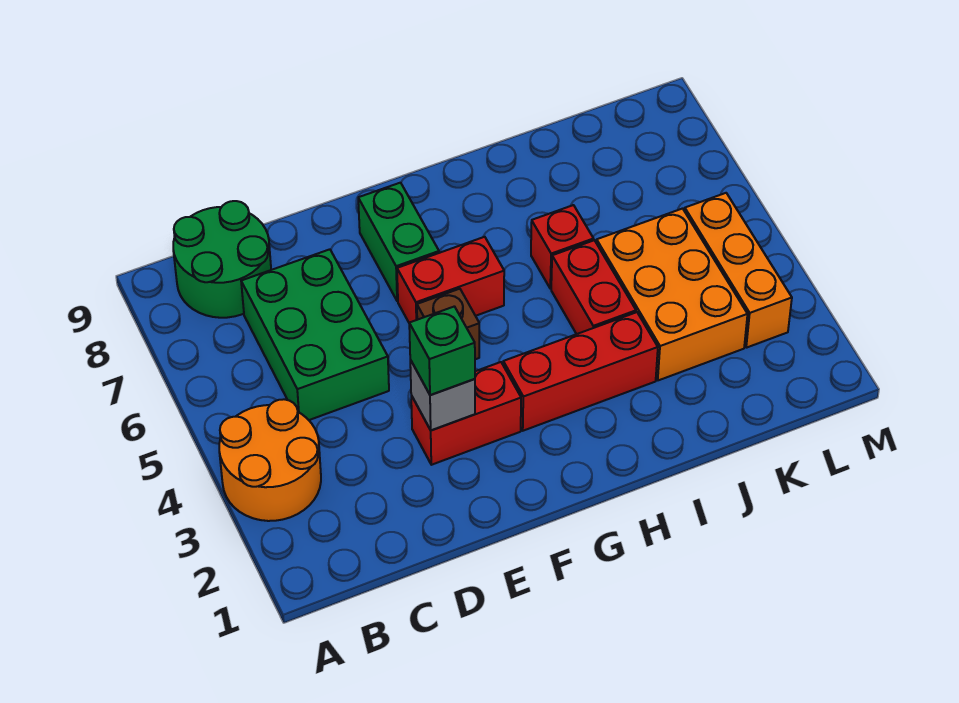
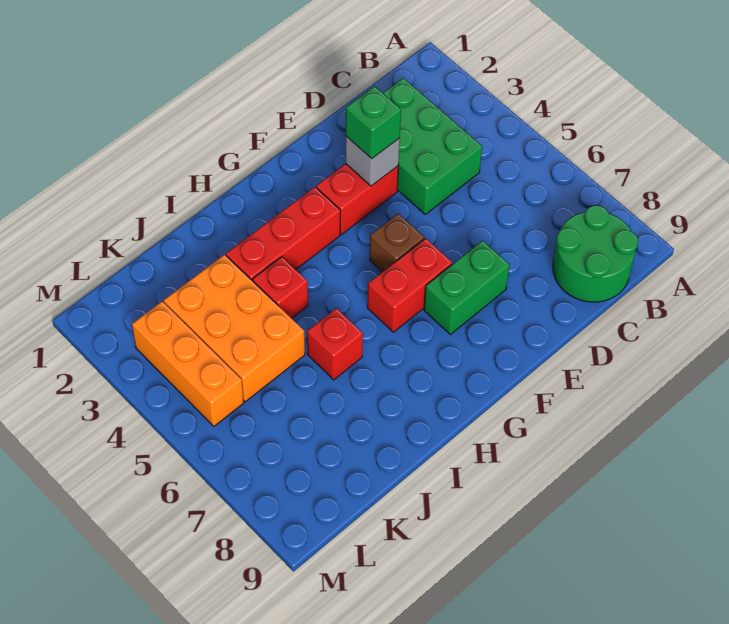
orange round brick A3:B4 level 1 -> none
green brick C5:D7 level 1 -> green brick C2:D4 level 1
green brick F7:F8 level 1 -> green brick E7:F7 level 1
red brick I4:I5 level 1 -> red brick I4 level 1

